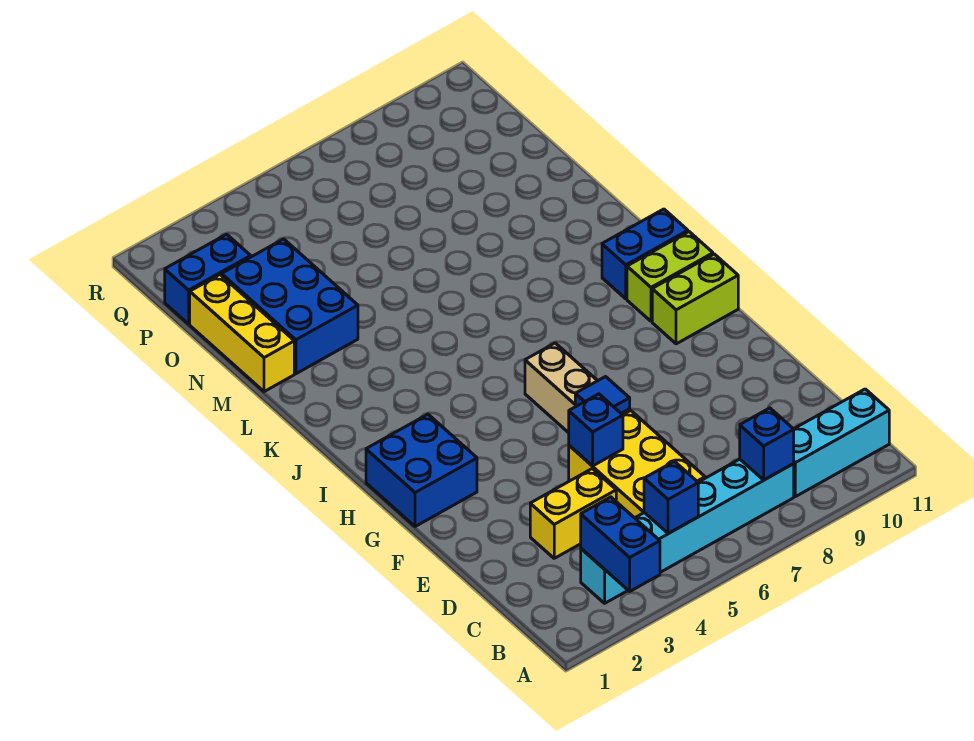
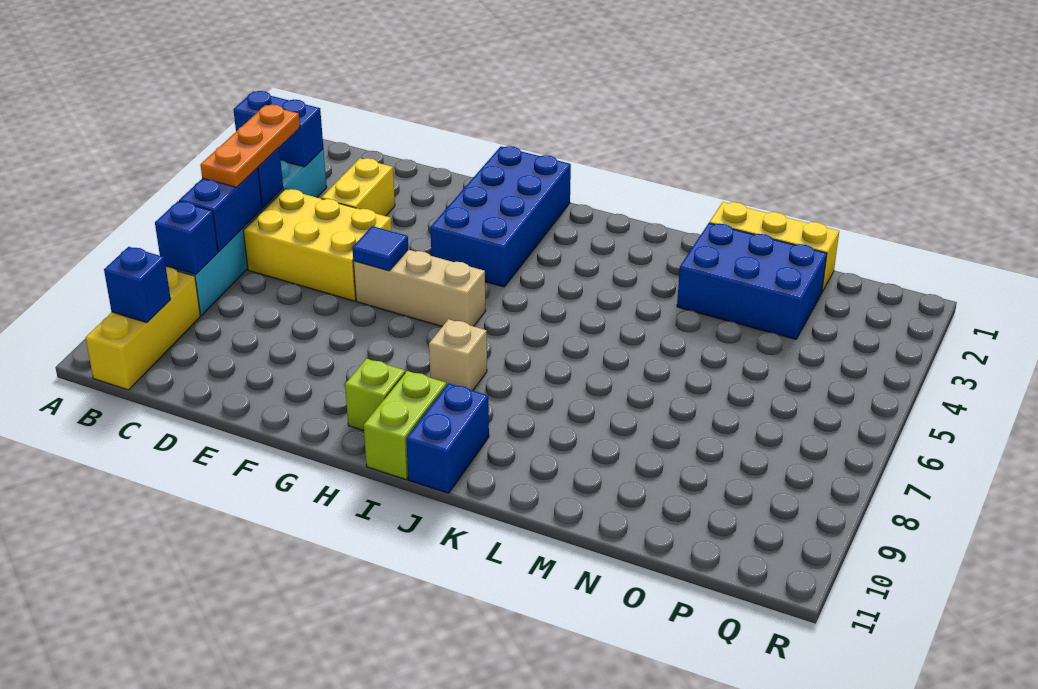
none -> orange plate B4:B6 level 3
cyan brick B9:B11 level 1 -> yellow brick B9:B11 level 1
blue brick E5 level 2 -> blue brick B10 level 2
blue brick G1:H2 level 1 -> blue brick G1:H4 level 1
lime brick H10:H11 level 1 -> lime brick H10 level 1
none -> tan brick I8 level 1
blue brick P1:P2 level 1 -> blue brick B6:B7 level 2

